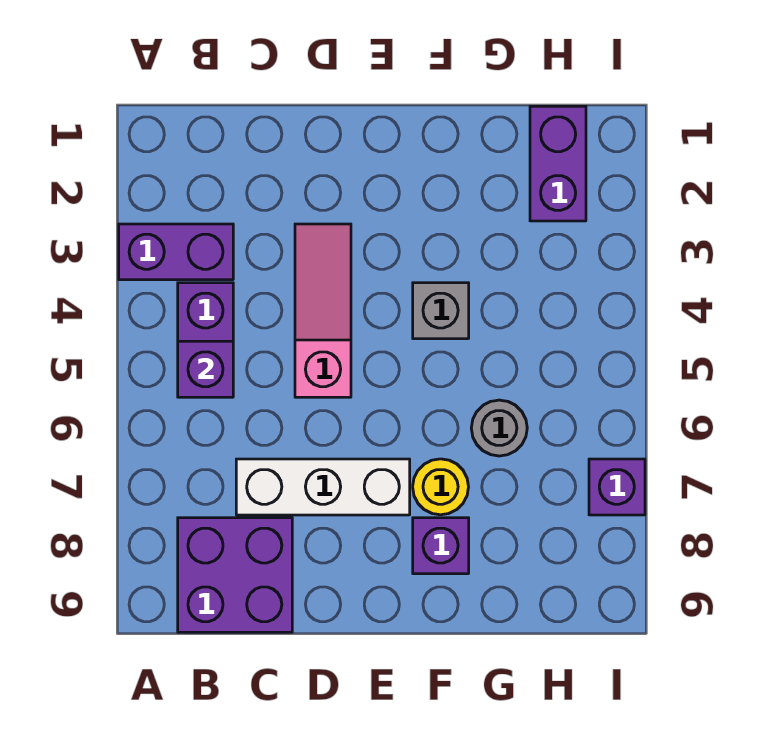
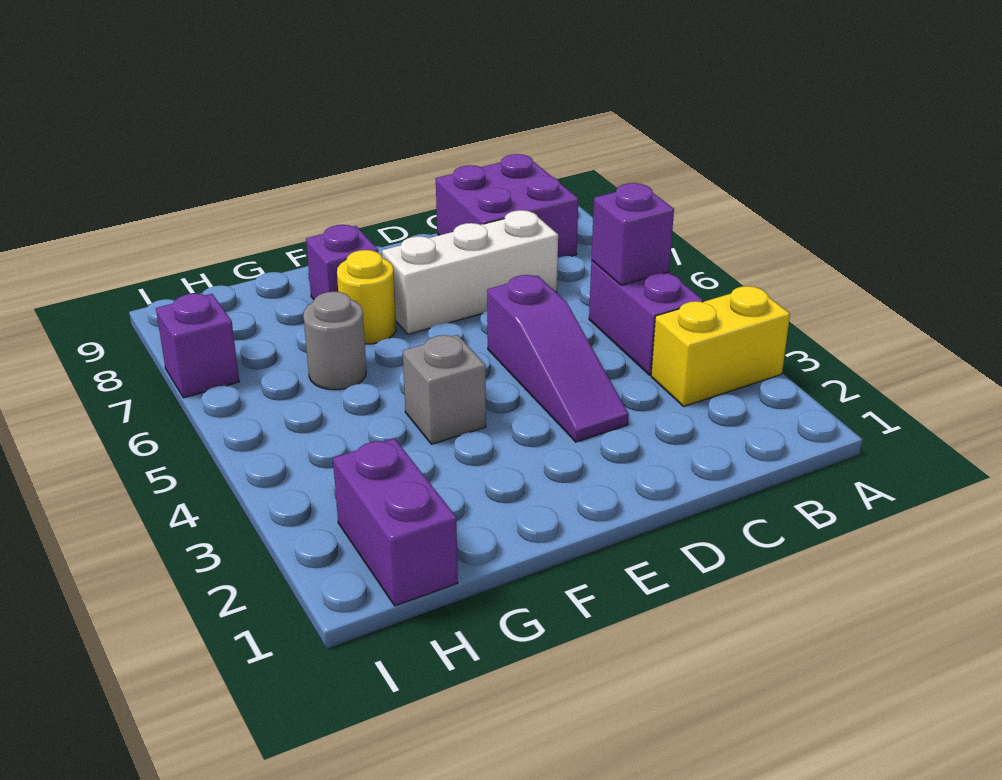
purple brick A3:B3 level 1 -> yellow brick A3:B3 level 1
pink slope D3:D5 level 1 top 5 -> purple slope D3:D5 level 1 top 5

